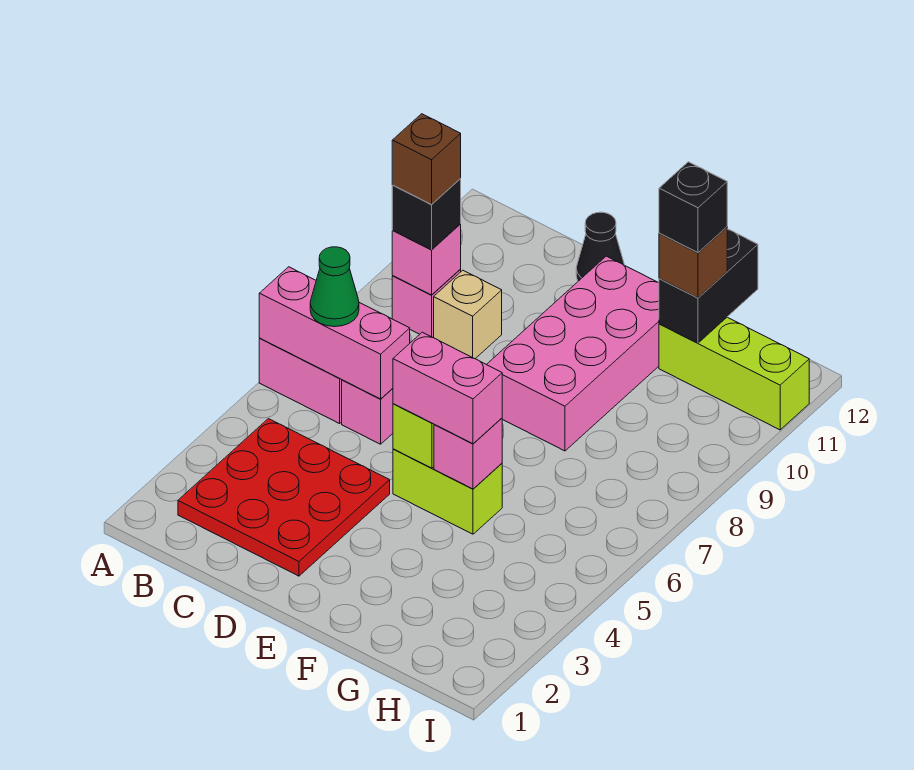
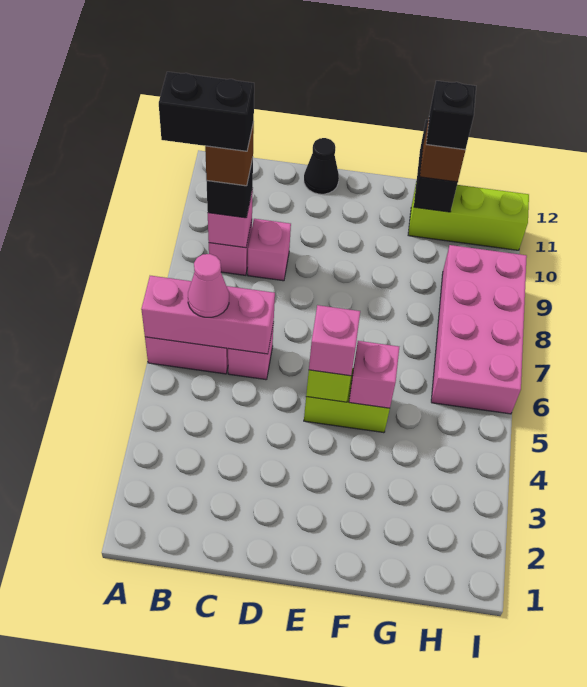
none -> black brick A9:B9 level 5
red plate B2:D4 level 1 -> none
green cone B6 level 3 -> pink cone B6 level 3
tan brick C9 level 1 -> pink brick C9 level 1
pink brick E5:F5 level 3 -> pink brick E5 level 3
pink brick E8:F11 level 1 -> pink brick H6:I9 level 1

